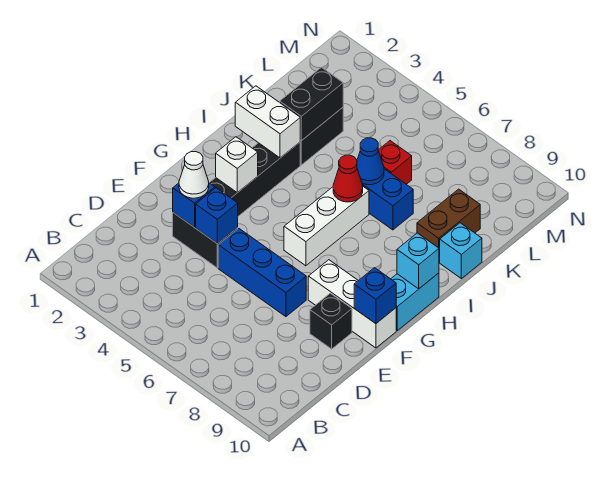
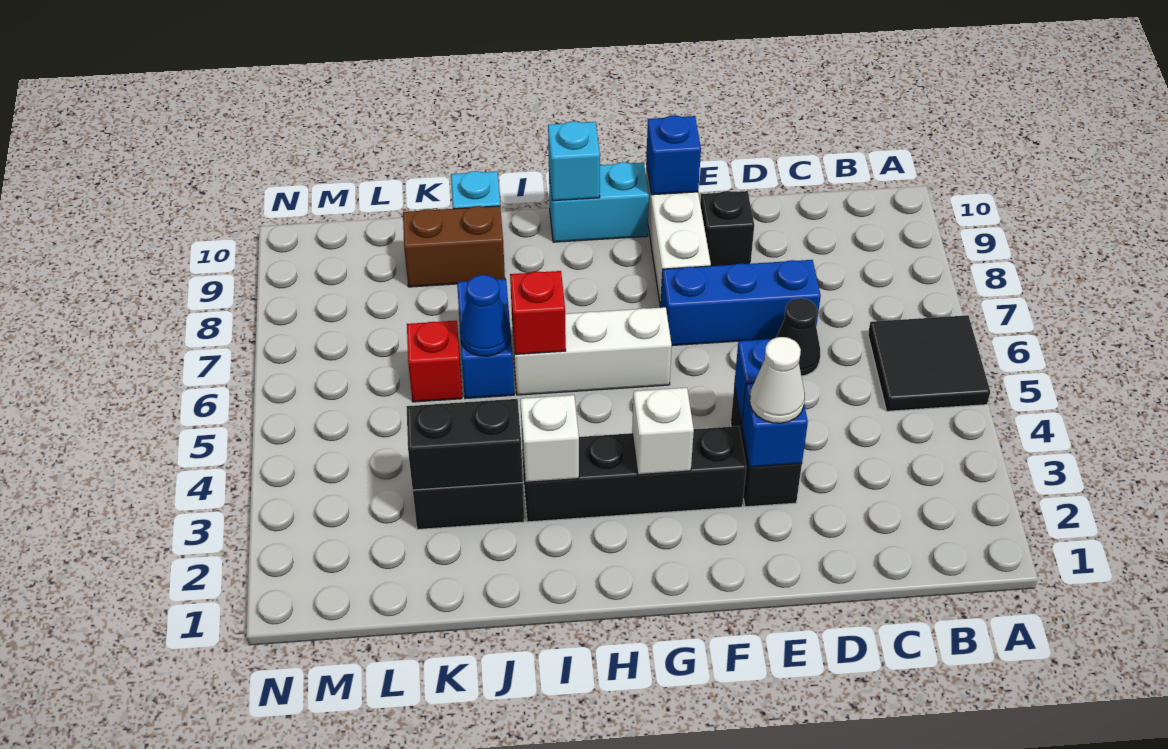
none -> black tile A5:B6 level 1
none -> black cone D6 level 1
blue brick E5:E7 level 1 -> blue brick D7:F7 level 1
white brick I2:I3 level 2 -> white brick I3 level 2
red cone I6 level 2 -> red brick I6 level 2

